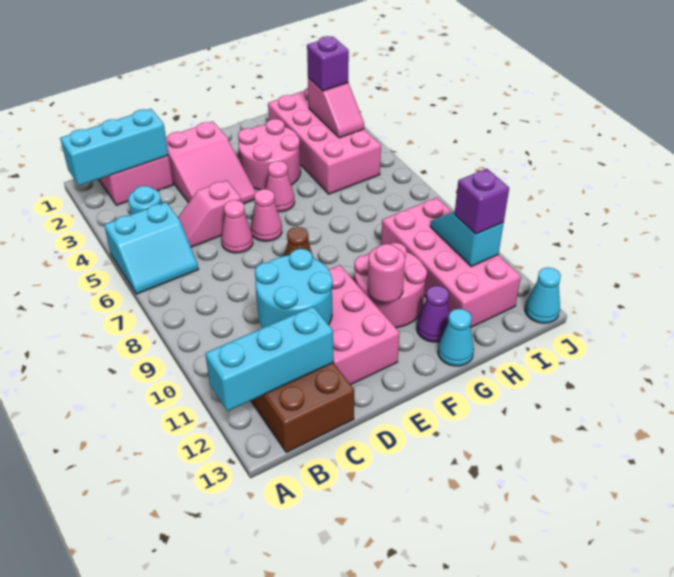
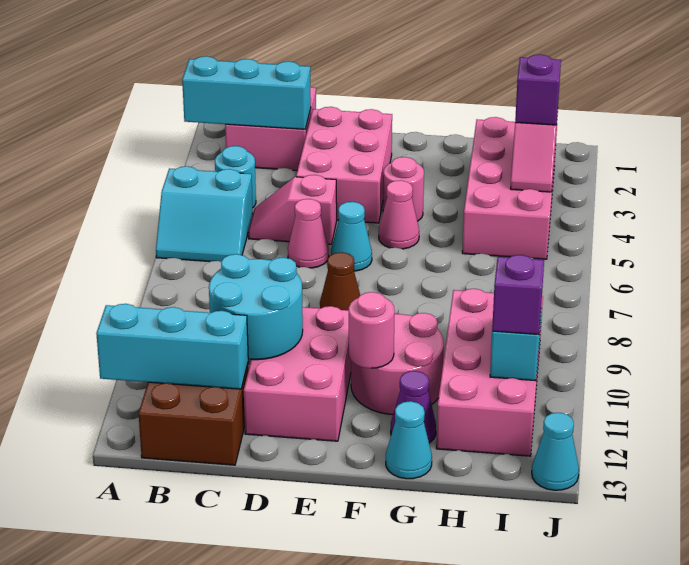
pink slope D2:E4 level 1 top 2 -> pink brick D2:E4 level 1
pink cone E6 level 1 -> cyan cone E6 level 1
pink round brick F3:G4 level 1 -> pink round brick F4 level 1

